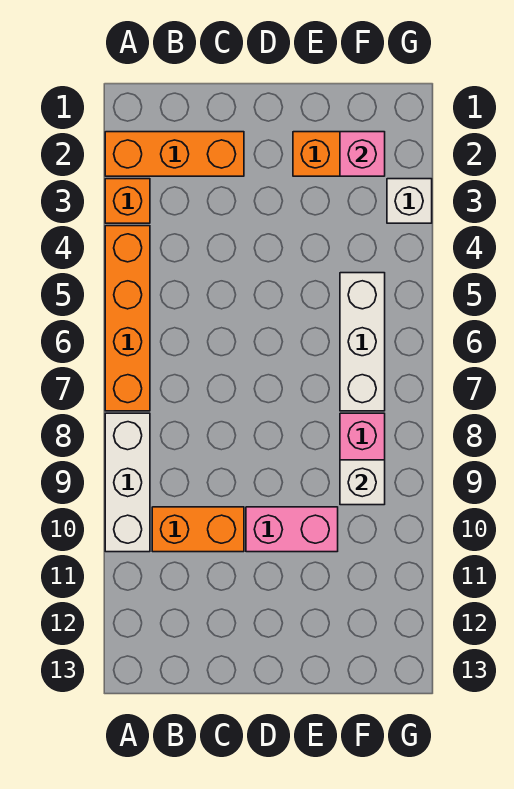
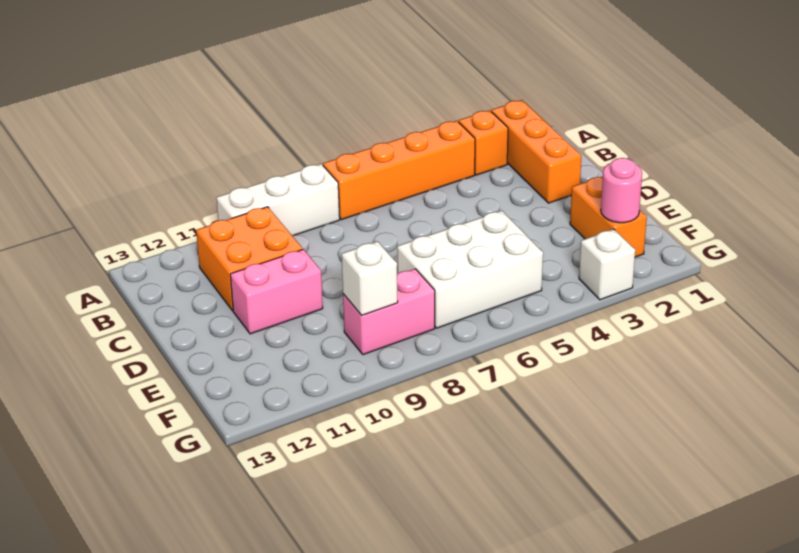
orange brick B10:C10 level 1 -> orange brick B10:C11 level 1
pink brick D10:E10 level 1 -> pink brick D10:D11 level 1
pink brick F2 level 2 -> pink round brick F2 level 2
white brick F5:F7 level 1 -> white brick E5:F7 level 1

